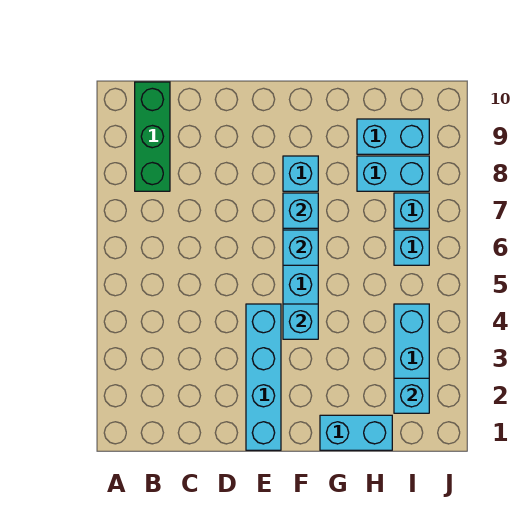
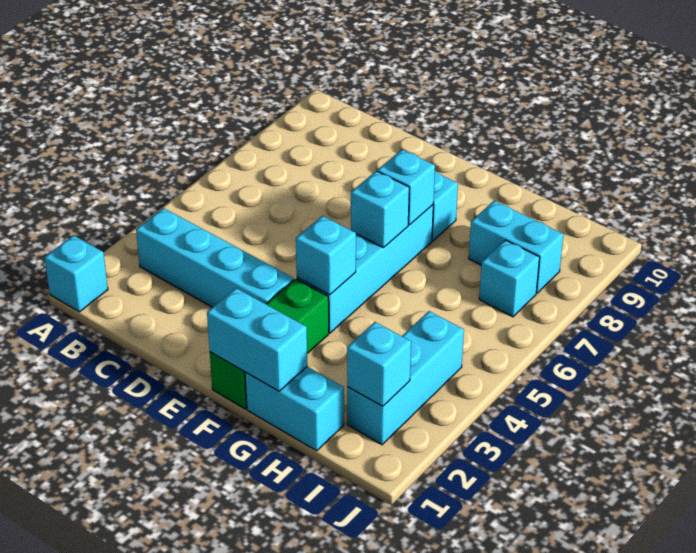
green brick B8:B10 level 1 -> green brick F1:F3 level 1
cyan brick E1:E4 level 1 -> cyan brick B3:E3 level 1
cyan brick H9:I9 level 1 -> cyan brick F1:G1 level 2
cyan brick I6 level 1 -> cyan brick A1 level 1

